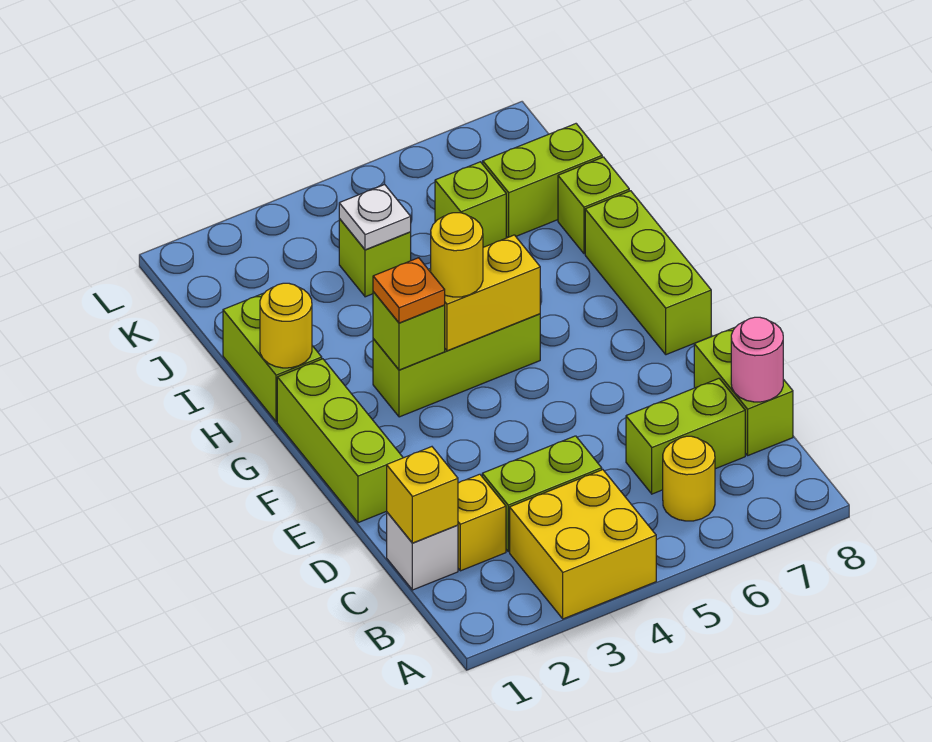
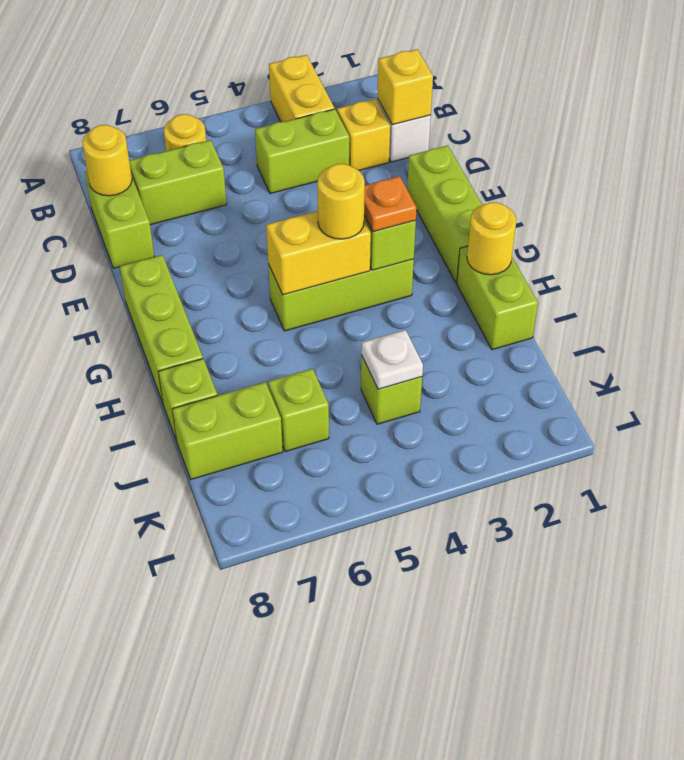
yellow brick A3:B4 level 1 -> yellow brick A3:B3 level 1
pink round brick C8 level 2 -> yellow round brick C8 level 2

